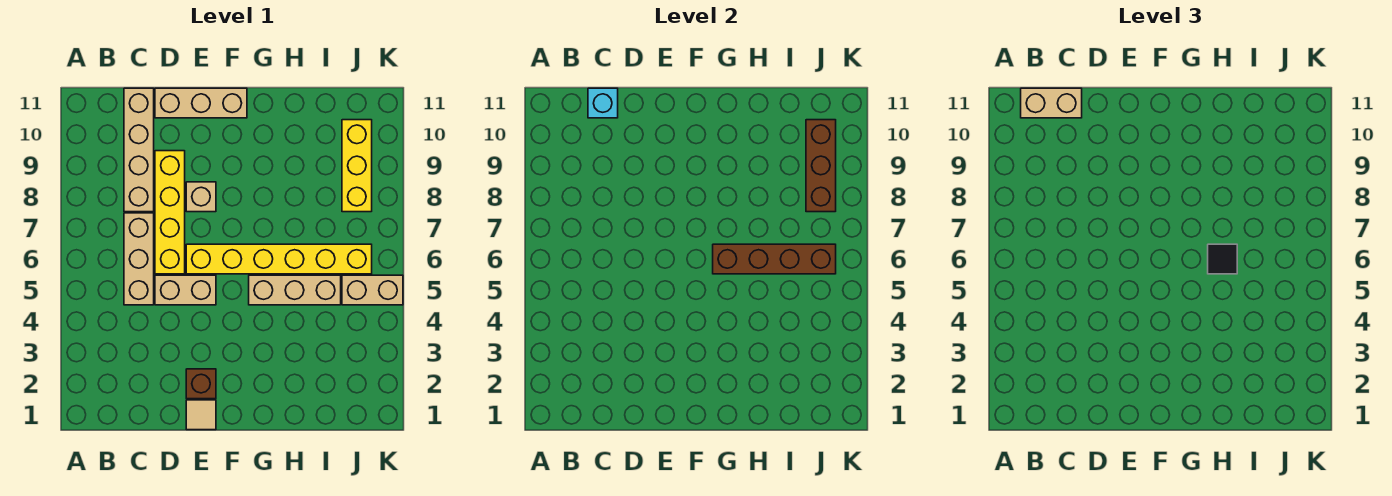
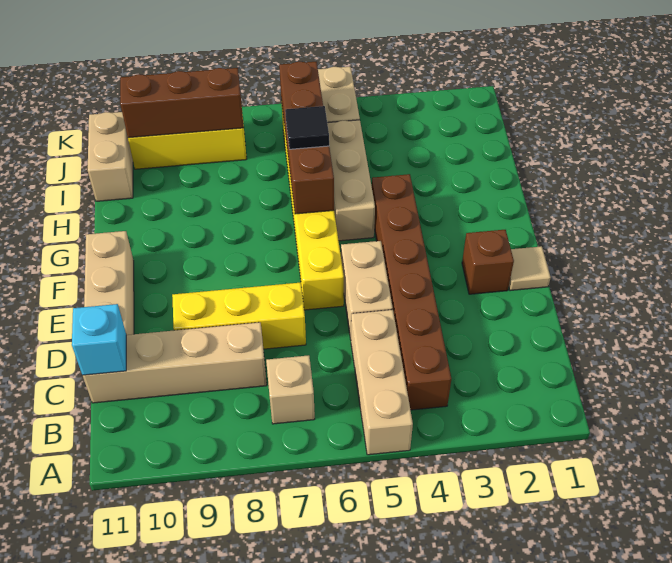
none -> brown brick B4:G4 level 1
tan brick B11:C11 level 3 -> tan brick I11:J11 level 1
tan brick C5:C7 level 1 -> tan brick A5:C5 level 1
yellow brick D6:D9 level 1 -> yellow brick D7:D9 level 1
tan brick E8 level 1 -> tan brick B7 level 1

